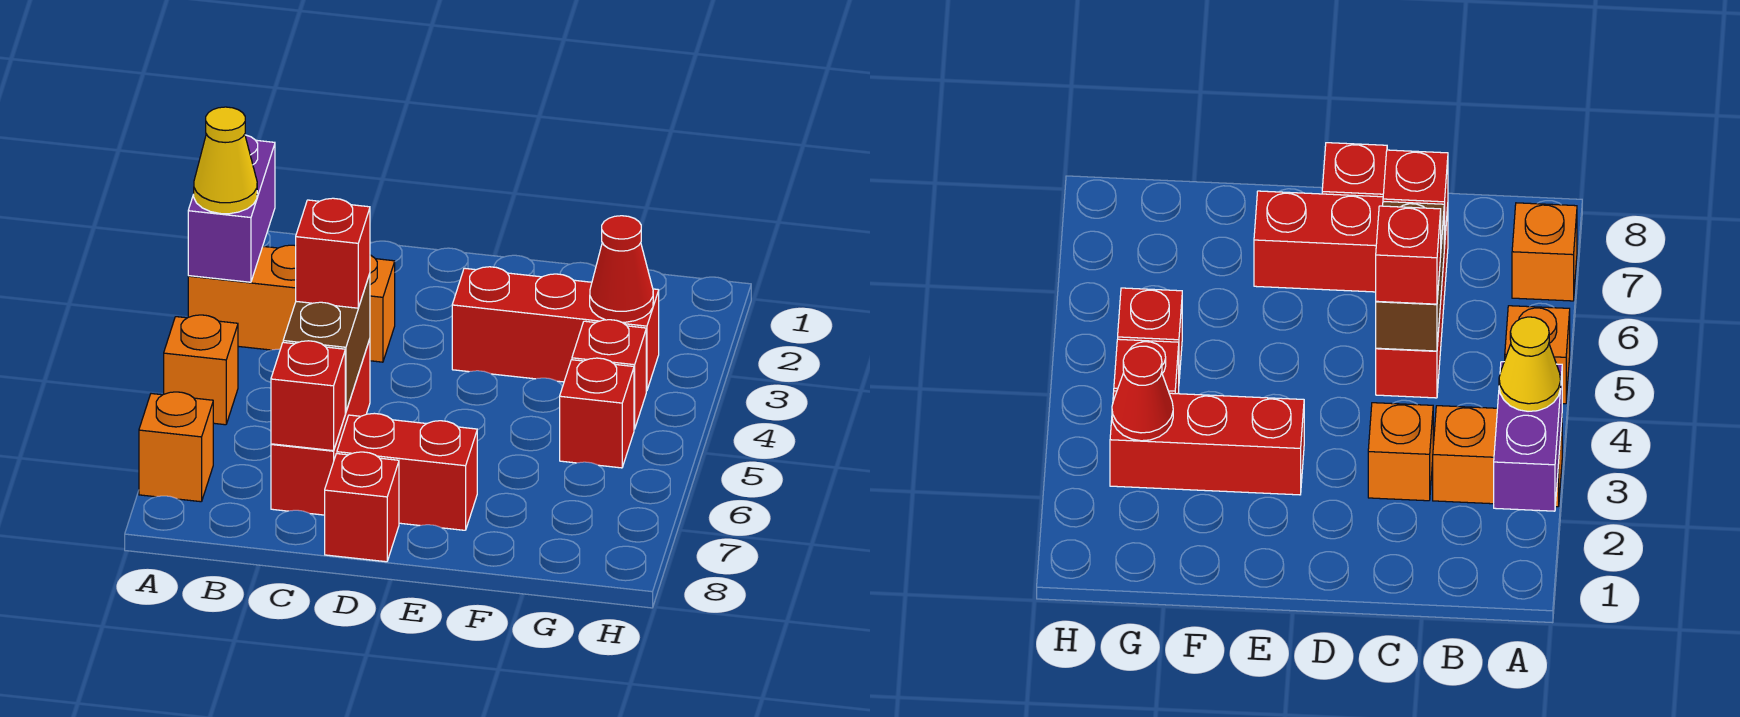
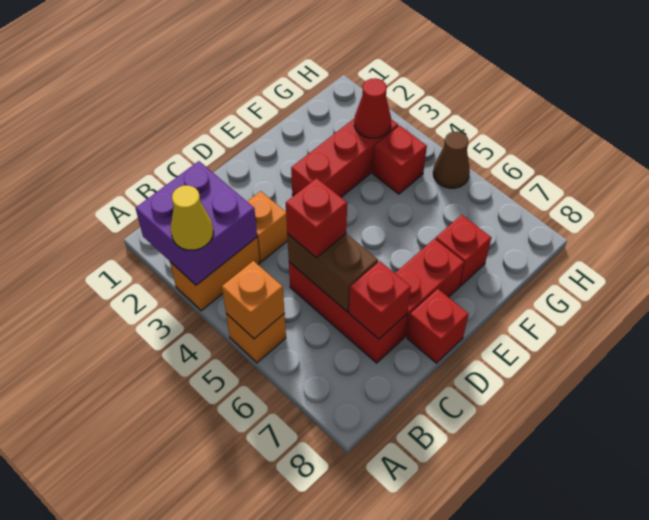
purple brick A2:A3 level 2 -> purple brick A2:B3 level 2
orange brick A7 level 1 -> orange brick A5 level 2
red brick G5 level 1 -> red brick F7 level 1
none -> brown cone H5 level 1

